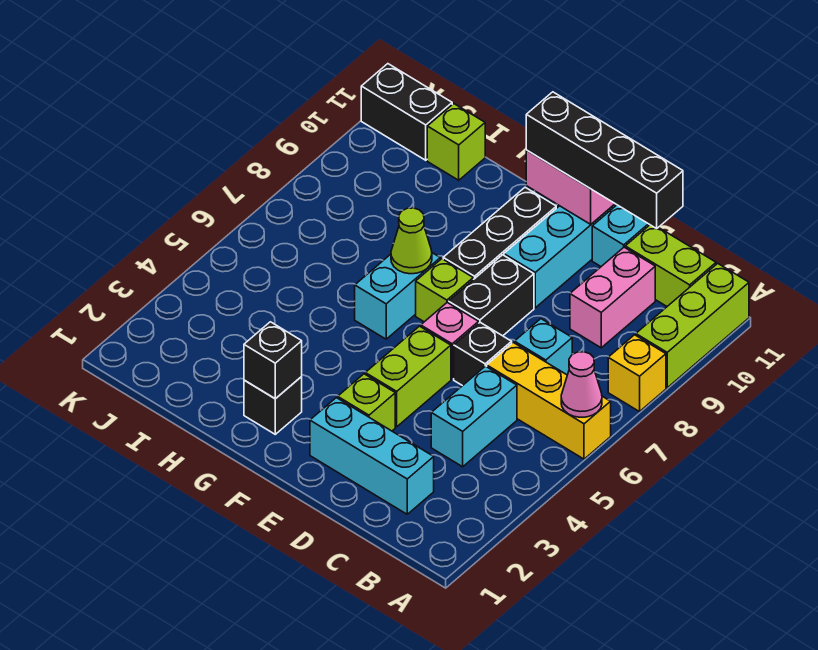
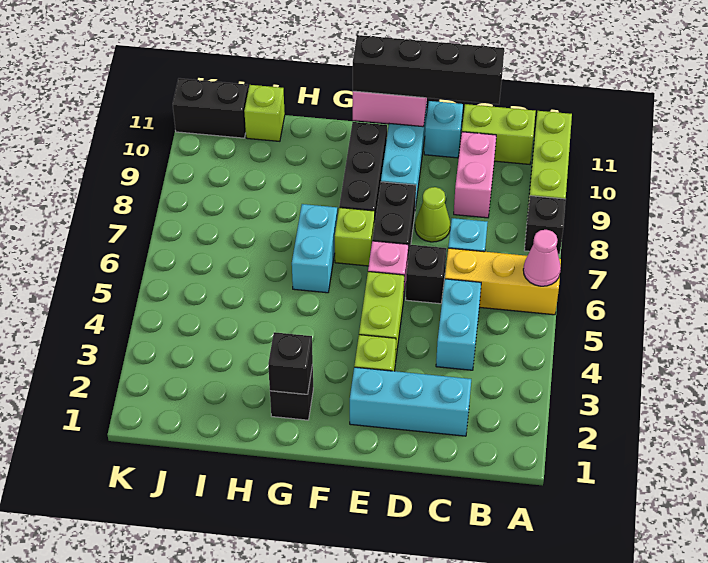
yellow brick A8 level 1 -> black brick A8 level 1
lime cone G7 level 2 -> lime cone D8 level 1

